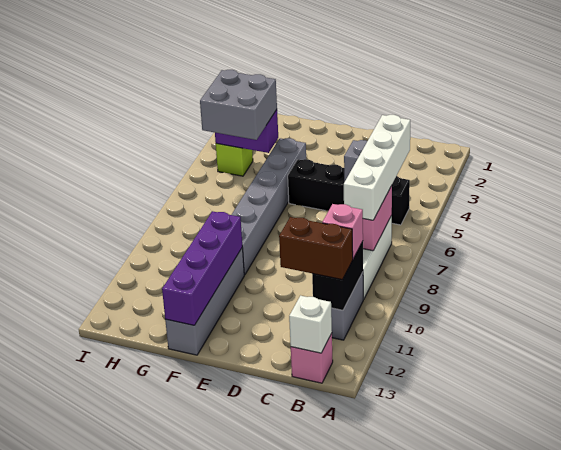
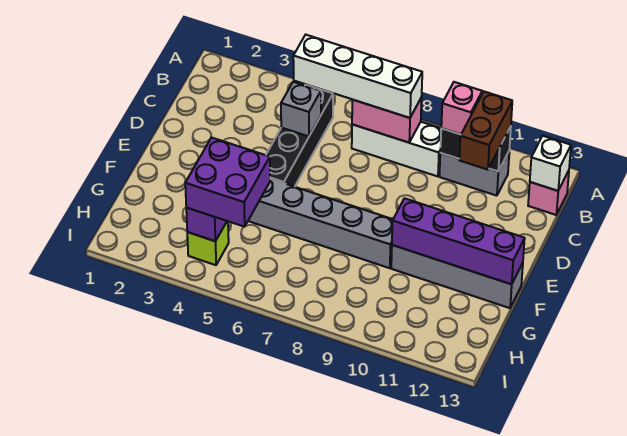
grey brick G4:H5 level 3 -> purple brick G4:H5 level 3

